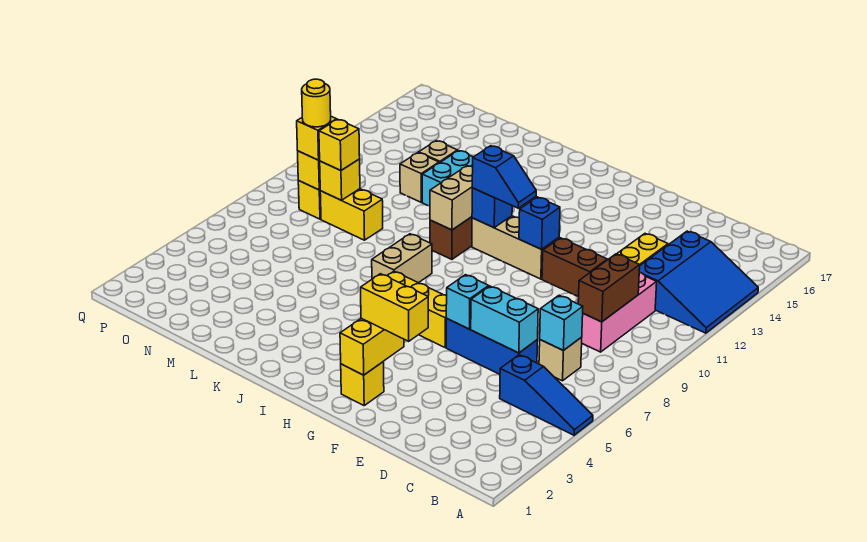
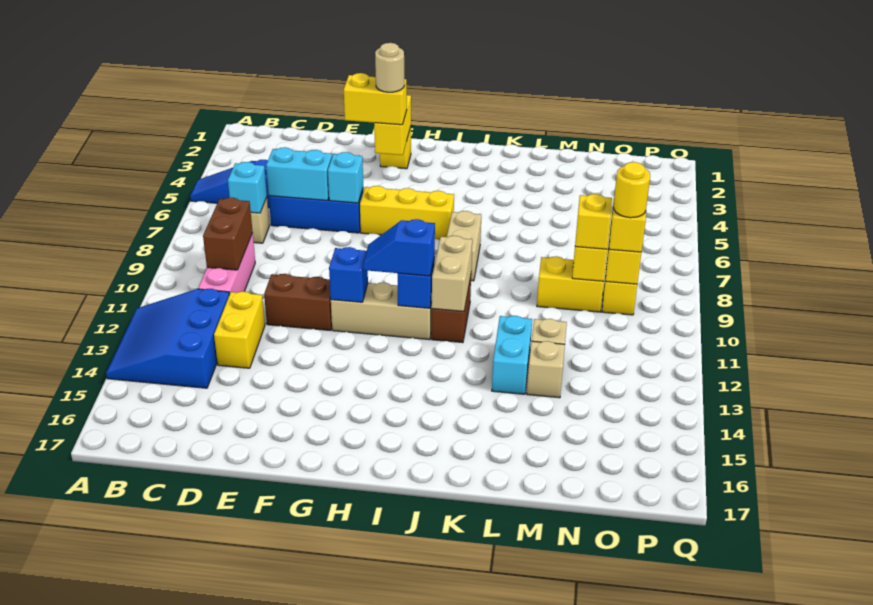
none -> tan round brick G3 level 4

